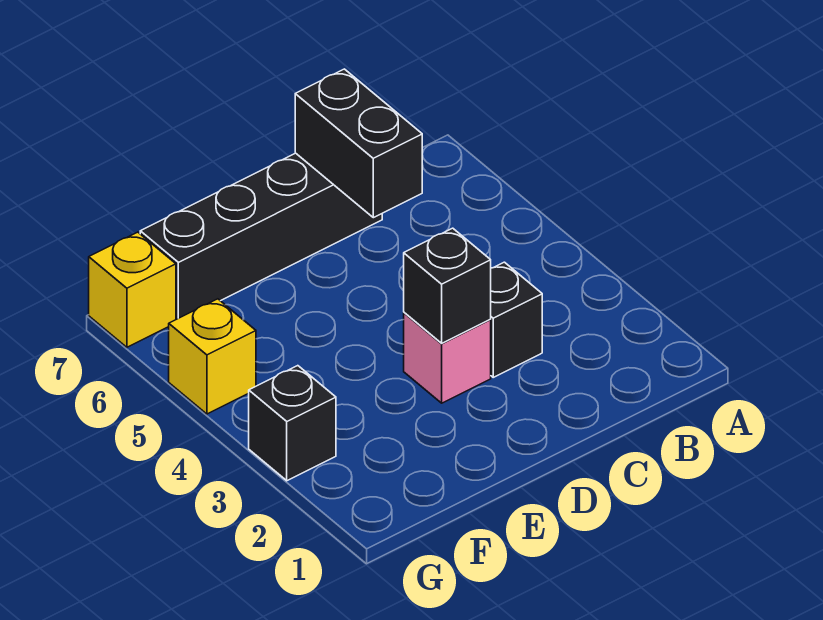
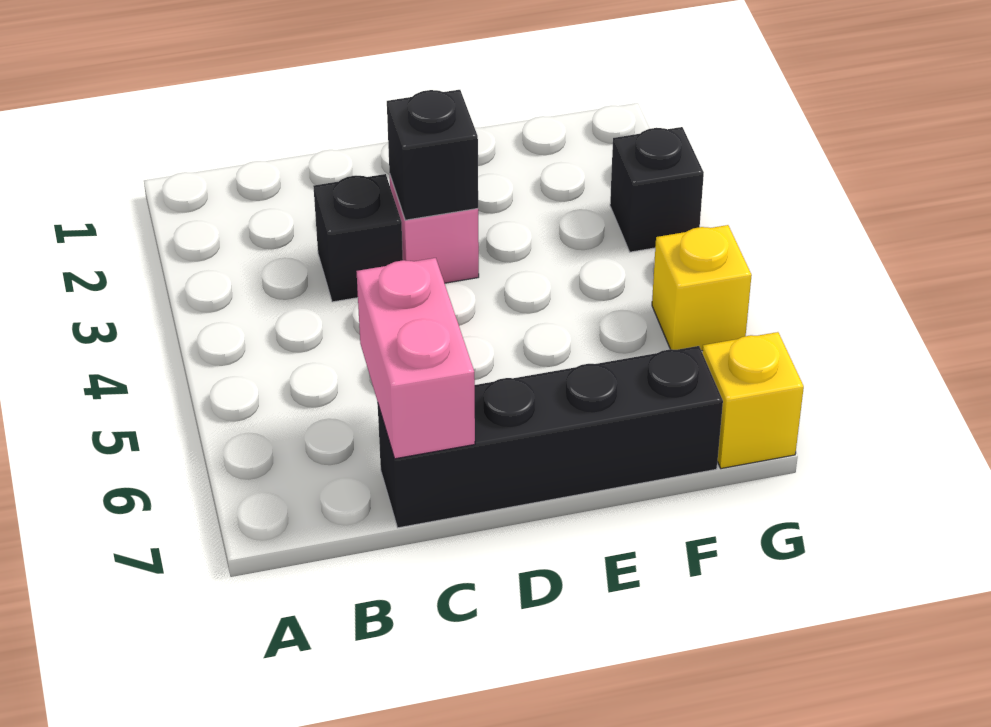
black brick C6:C7 level 2 -> pink brick C6:C7 level 2

